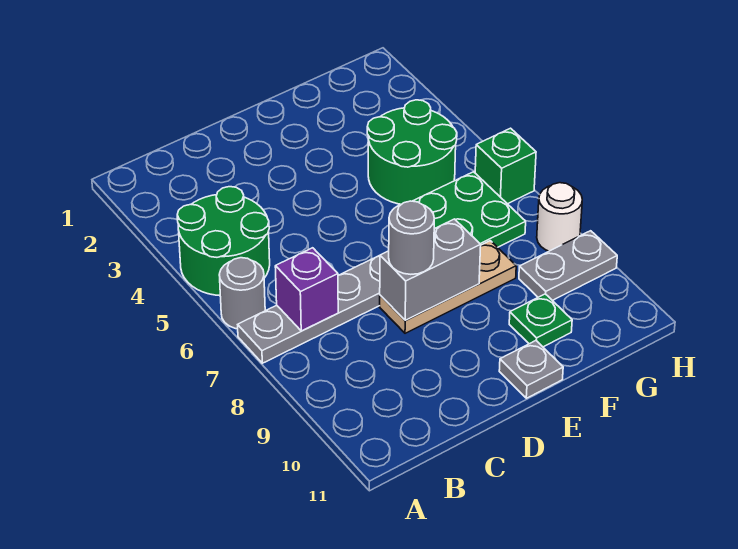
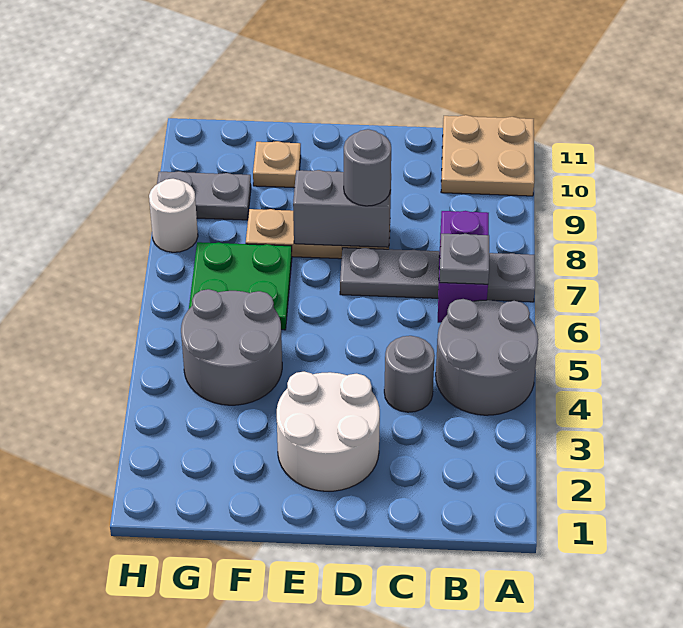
green round brick A4:B5 level 1 -> grey round brick A4:B5 level 1
grey round brick A6 level 1 -> grey round brick C4 level 1
none -> tan plate A10:B11 level 1
purple brick B7 level 2 -> purple brick B6:B7 level 2
none -> white round brick D2:E3 level 1
grey plate E11 level 1 -> grey plate B6 level 3
green round brick F4:G5 level 1 -> grey round brick F4:G5 level 1
green plate F10 level 1 -> tan plate F10 level 1
green brick H6 level 1 -> none

